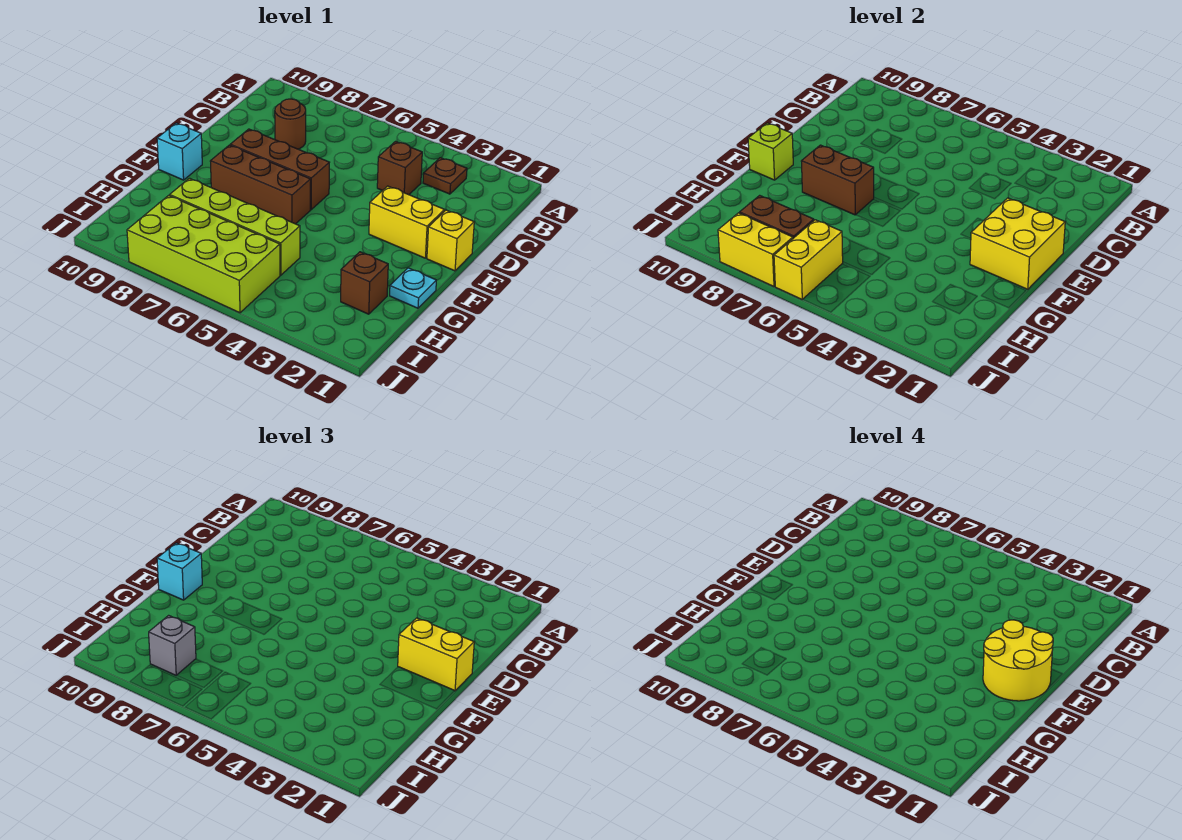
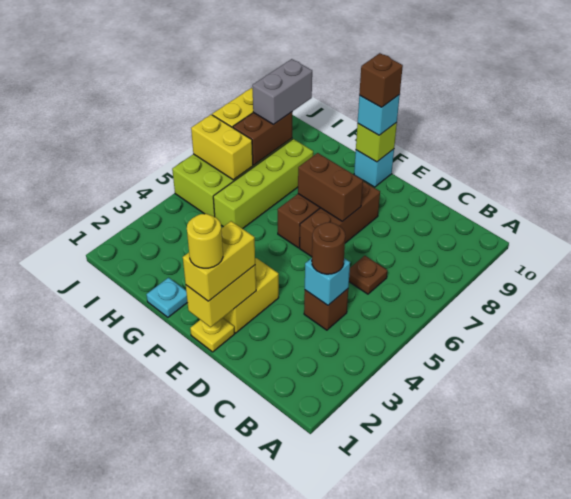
brown plate B3 level 1 -> brown plate C6 level 1
none -> cyan brick C4 level 2
brown round brick C8 level 1 -> brown round brick C4 level 3
yellow brick E1 level 1 -> yellow plate E1 level 1
yellow brick E1:F2 level 2 -> yellow brick E1:E2 level 2
yellow round brick E1:F2 level 4 -> yellow round brick E1 level 4
brown brick F7:F8 level 2 -> brown brick E7:F7 level 2
brown brick H2 level 1 -> brown brick F10 level 4
grey brick I8 level 3 -> grey brick I8:I9 level 3

